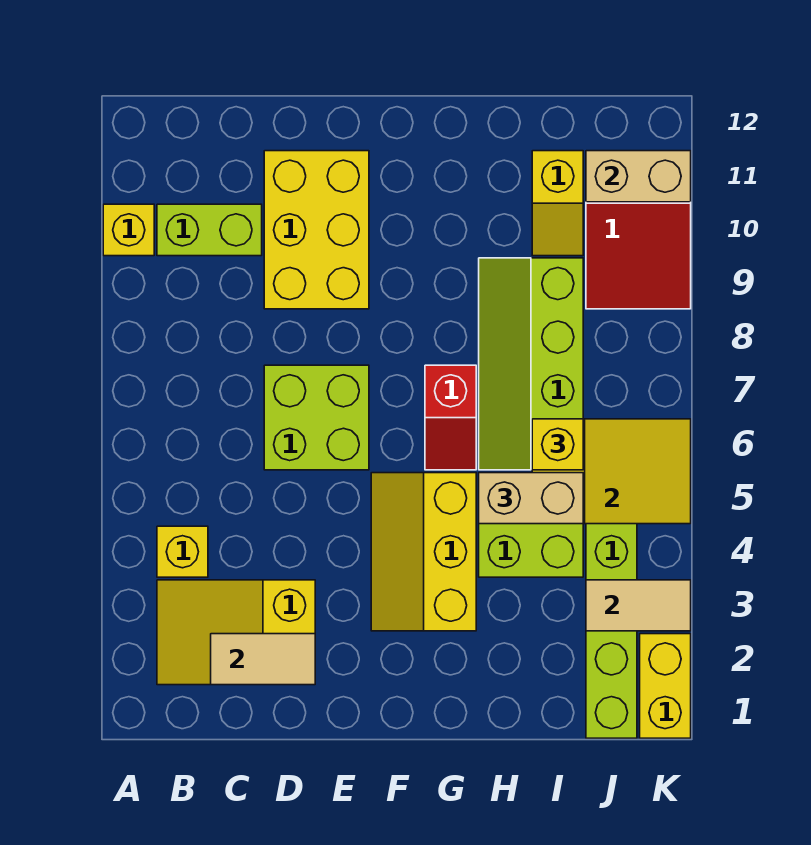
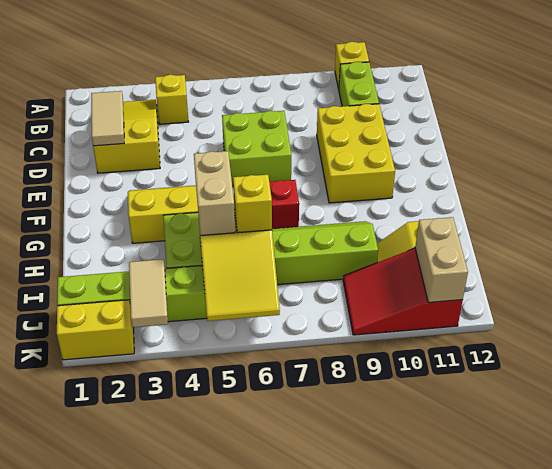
yellow brick D9:E11 level 1 -> yellow brick D9:F10 level 1

